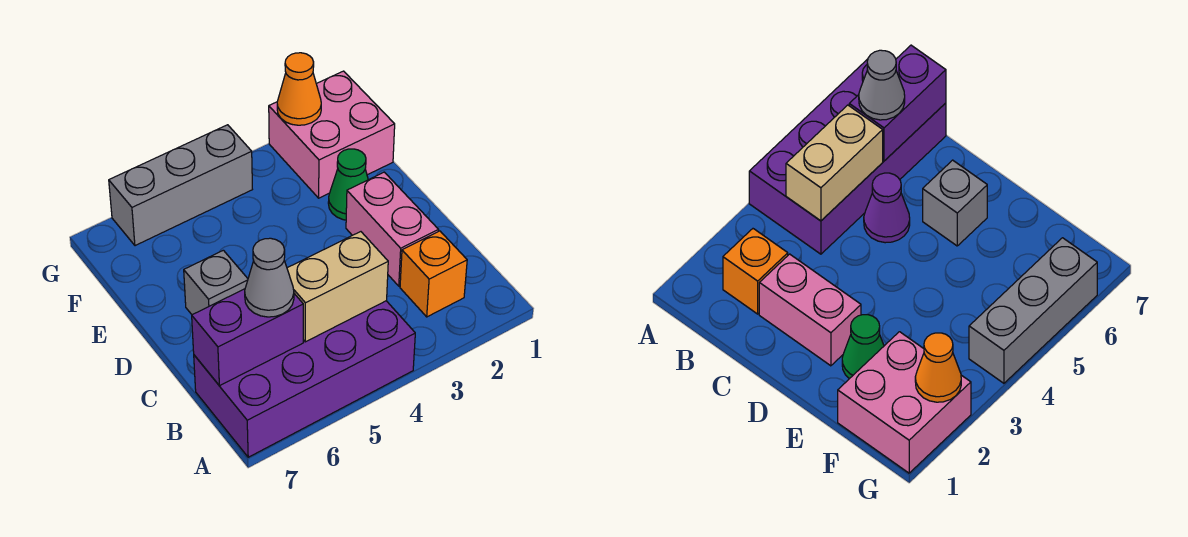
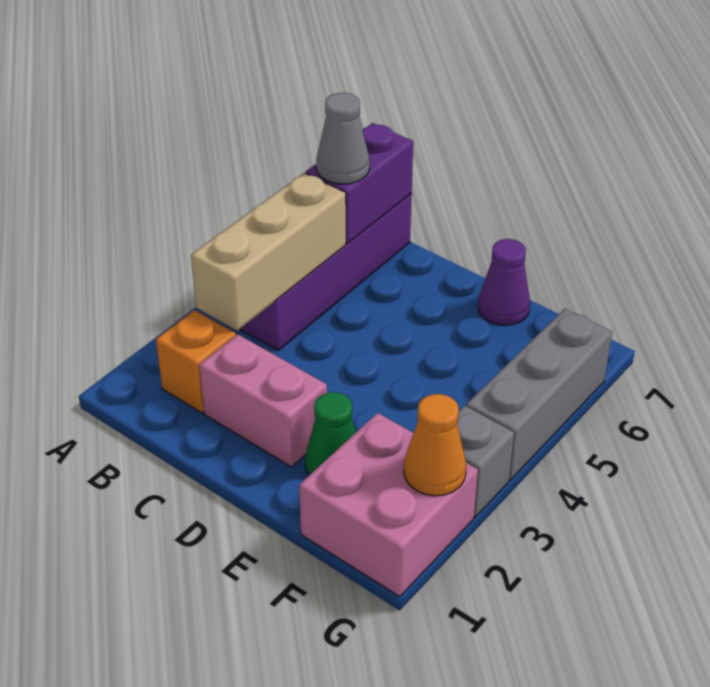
tan brick B4:B5 level 2 -> tan brick B3:B5 level 2
purple cone C5 level 1 -> purple cone E7 level 1
grey brick D6 level 1 -> grey brick G3 level 1

